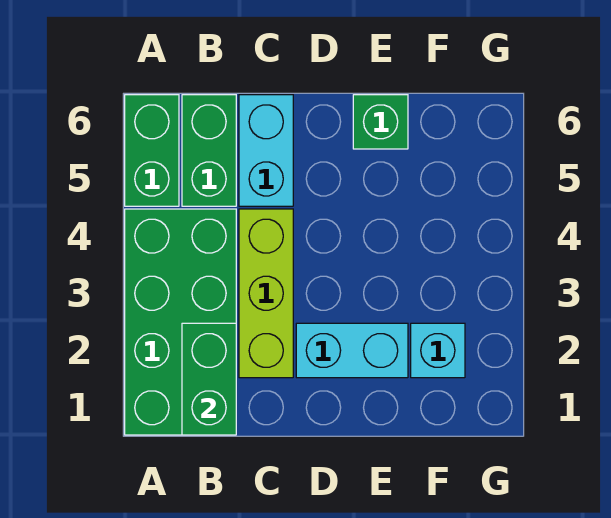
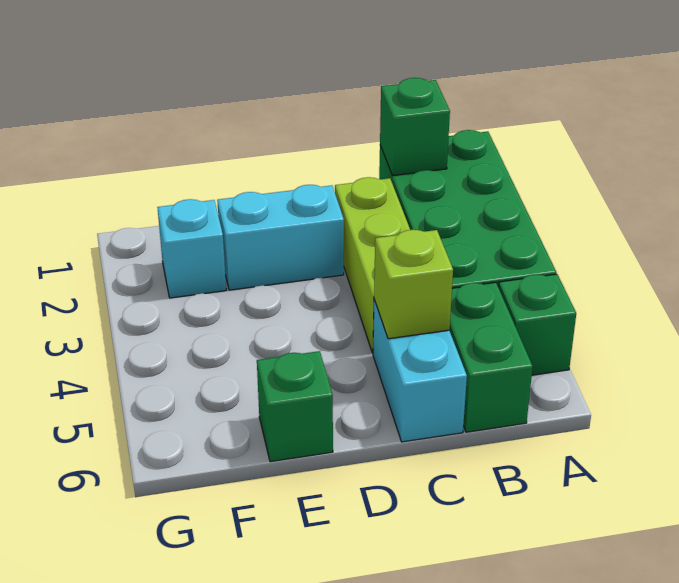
green brick A5:A6 level 1 -> green brick A5 level 1
green brick B1:B2 level 2 -> green brick B1 level 2
none -> lime brick C5 level 2

